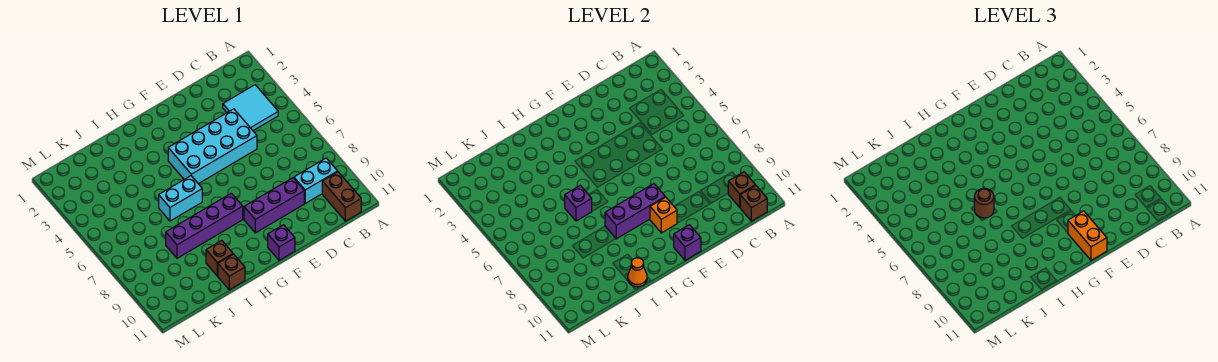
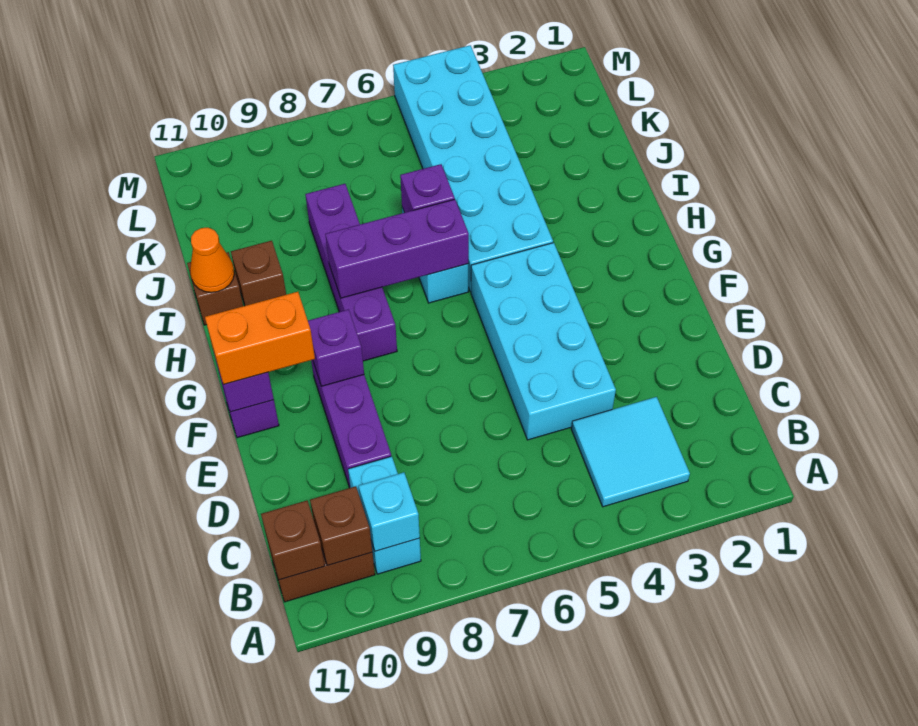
none -> cyan brick B9 level 2
purple brick F8:H8 level 2 -> purple brick H6:H8 level 2
orange brick F9 level 2 -> purple brick F9 level 2
none -> cyan brick H4:M5 level 1
brown round brick I6 level 3 -> none

